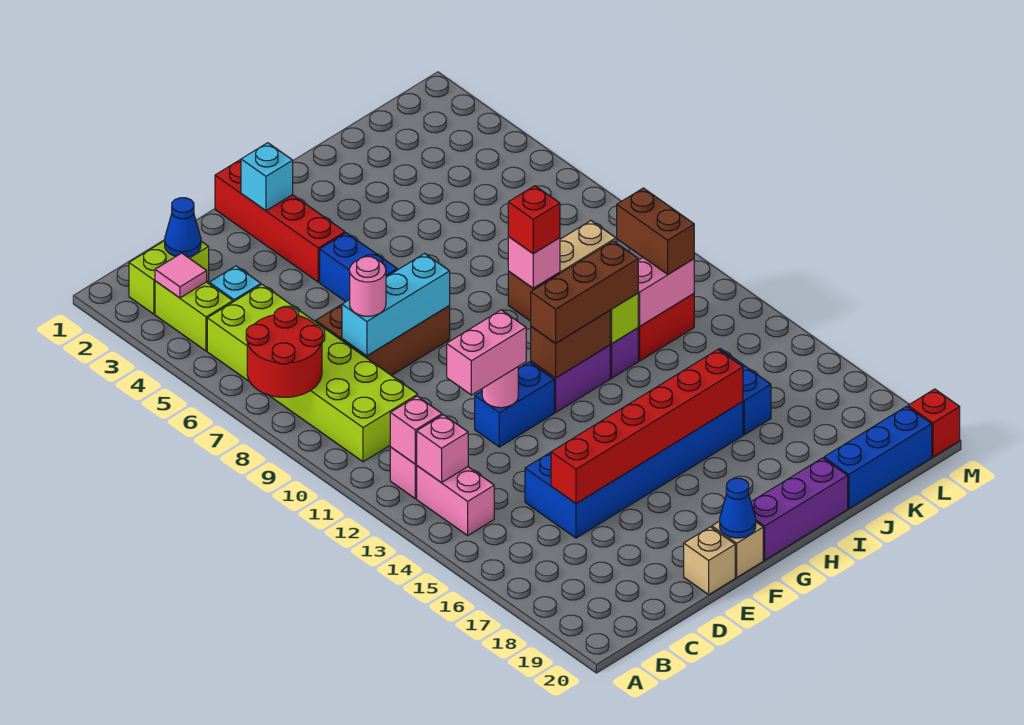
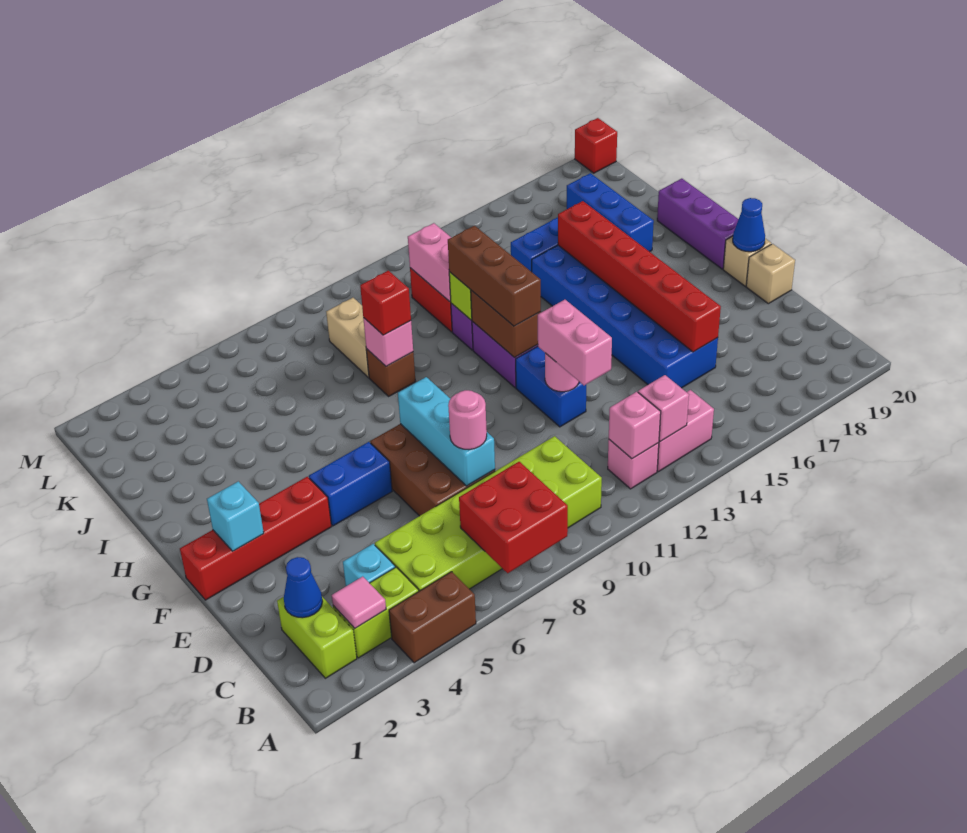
red round brick A7:B8 level 2 -> red brick A7:B8 level 2
blue brick J20:L20 level 1 -> blue brick I18:K18 level 1
brown brick K11:K12 level 3 -> brown brick A4:A5 level 1

